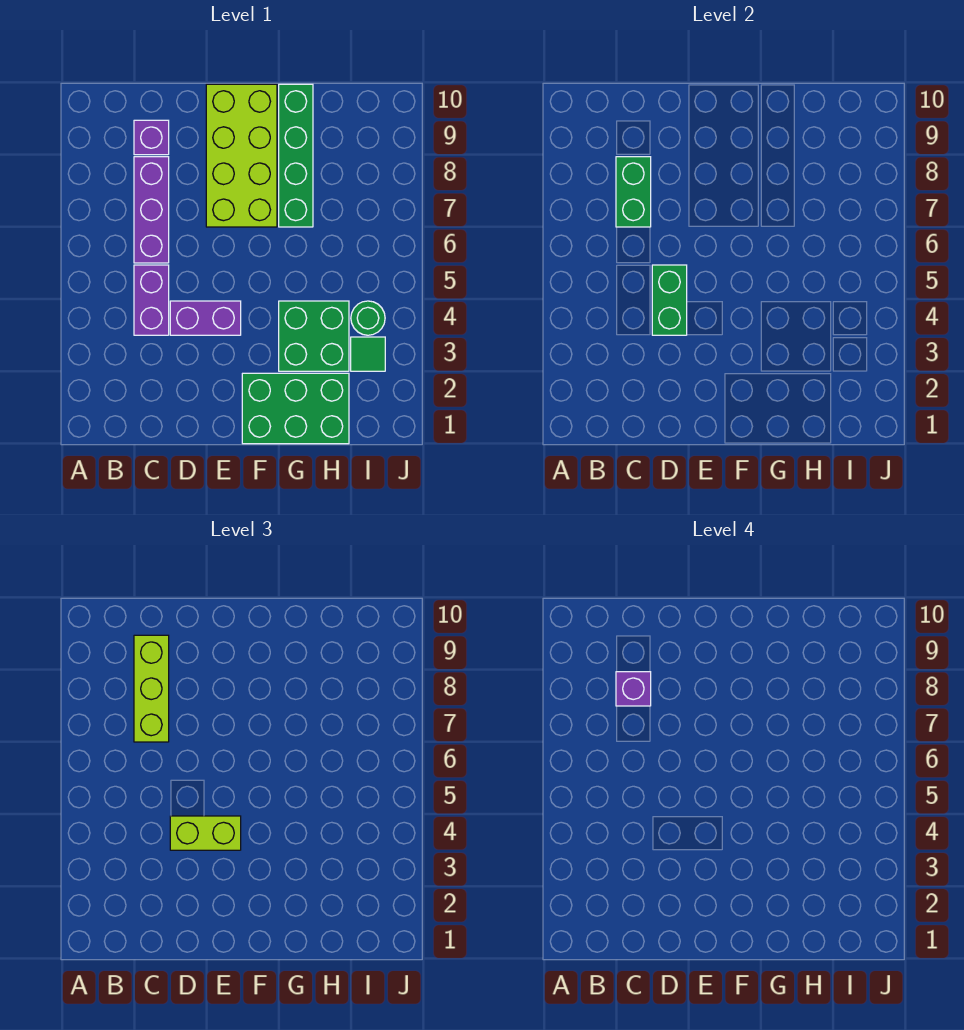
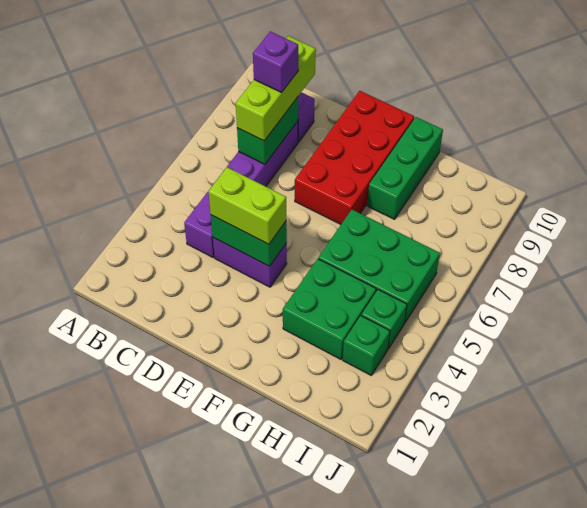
green brick D4:D5 level 2 -> green brick D4:E4 level 2
lime brick E7:F10 level 1 -> red brick E7:F10 level 1
green brick F1:H2 level 1 -> green brick G5:I6 level 1
green brick G7:G10 level 1 -> green brick G8:G10 level 1
green tile I3 level 1 -> green brick I3 level 1
green round brick I4 level 1 -> green brick I4 level 1

